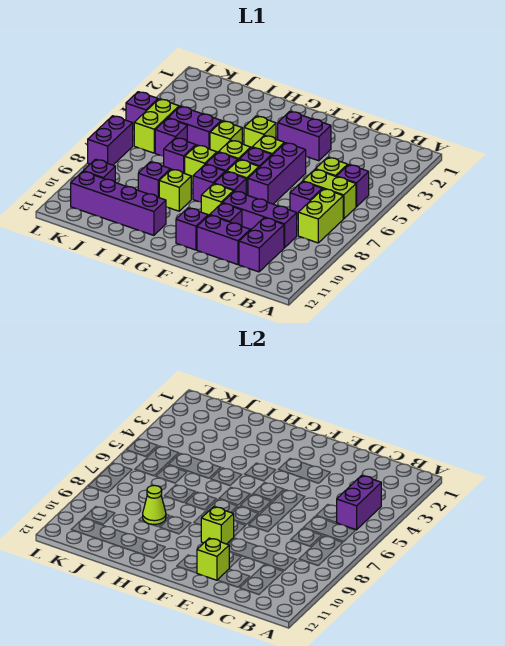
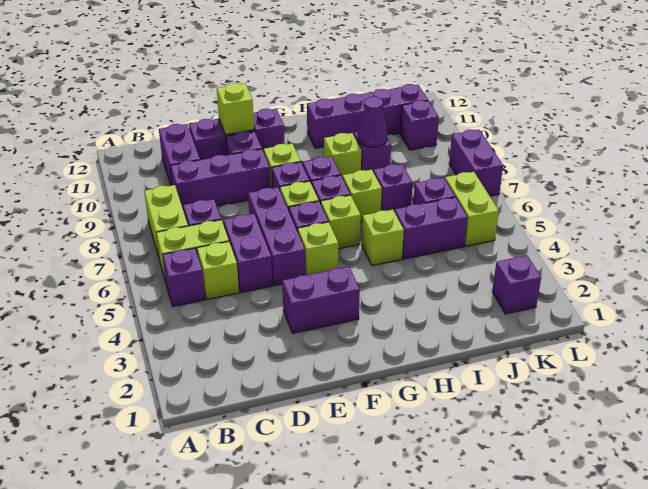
purple brick B4:B5 level 2 -> purple brick D5:D6 level 1
lime brick F9 level 2 -> none
lime brick G4 level 1 -> none
lime cone I9 level 2 -> purple cone I9 level 2
purple brick L5 level 1 -> purple brick K2 level 1

